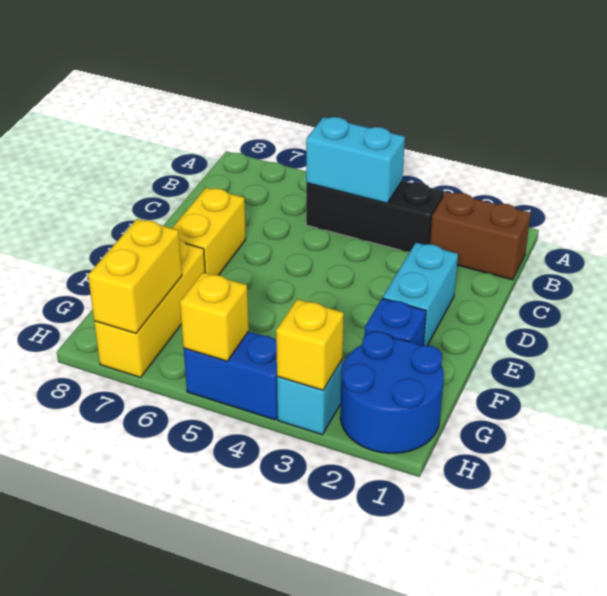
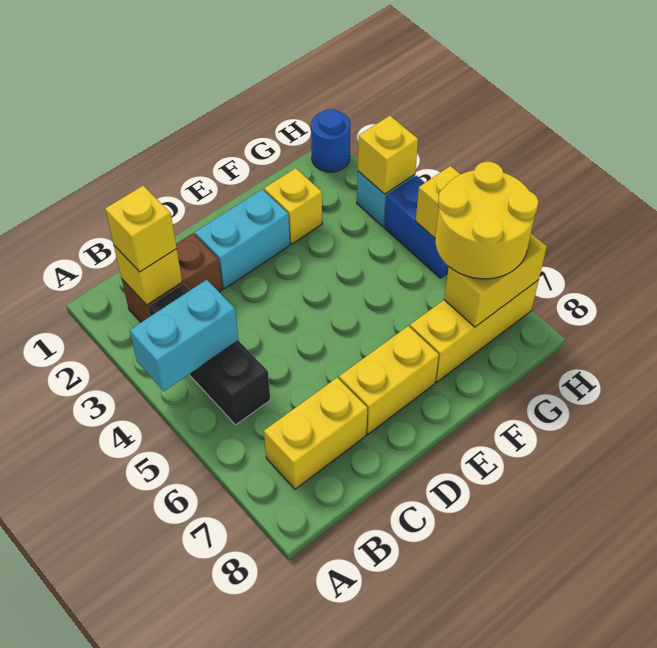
brown brick B1:B2 level 1 -> brown brick B2:C2 level 1
none -> yellow brick B2 level 2
none -> yellow brick B2 level 3
cyan brick B4:B5 level 2 -> cyan brick A4:B4 level 2
none -> yellow brick B7:C7 level 1
blue brick F2 level 1 -> yellow brick F2 level 1
blue round brick G1:H2 level 1 -> blue round brick H1 level 1
none -> yellow round brick G6:H7 level 3

